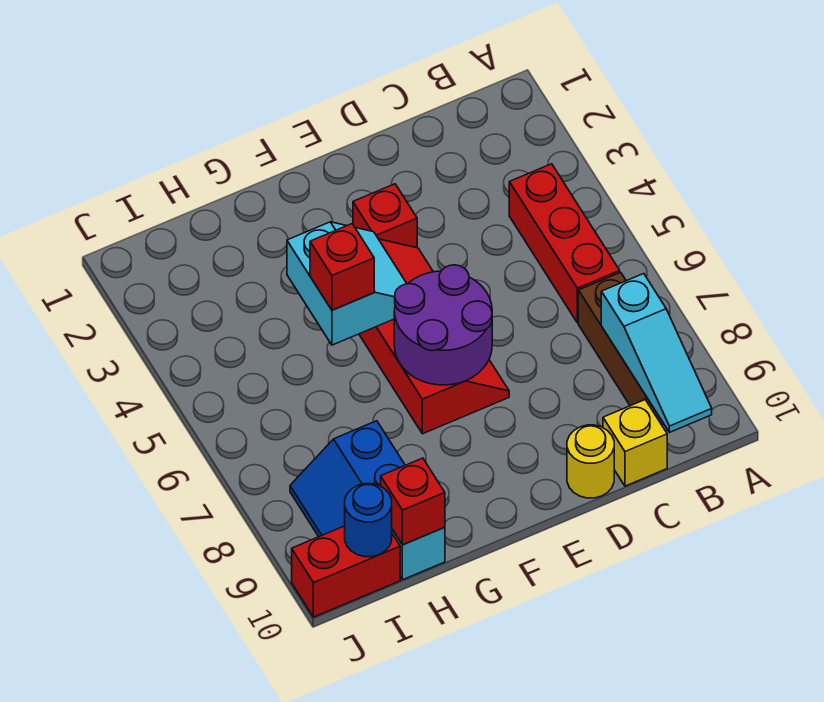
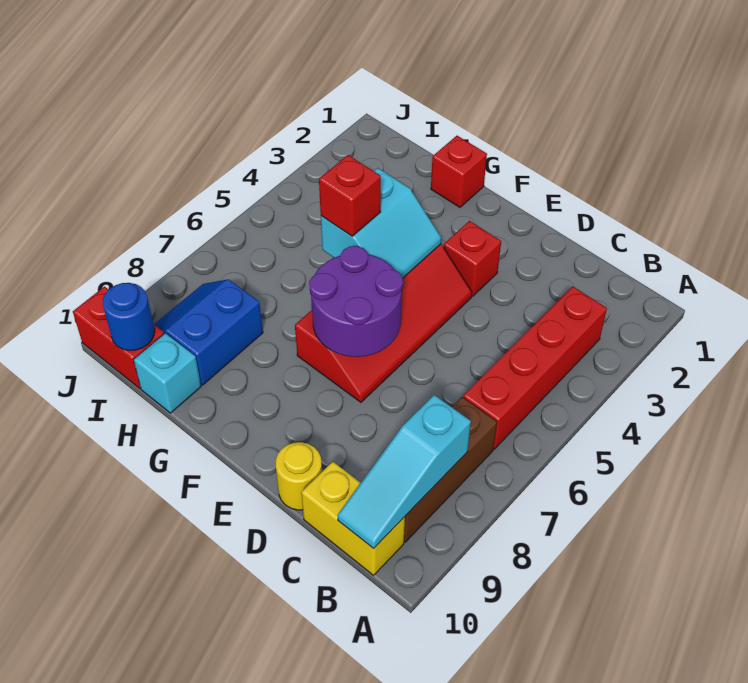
red brick B4:B6 level 1 -> red brick B3:B6 level 1
yellow brick C10 level 1 -> yellow brick B10:C10 level 1
red brick H10 level 2 -> red brick G1 level 1

